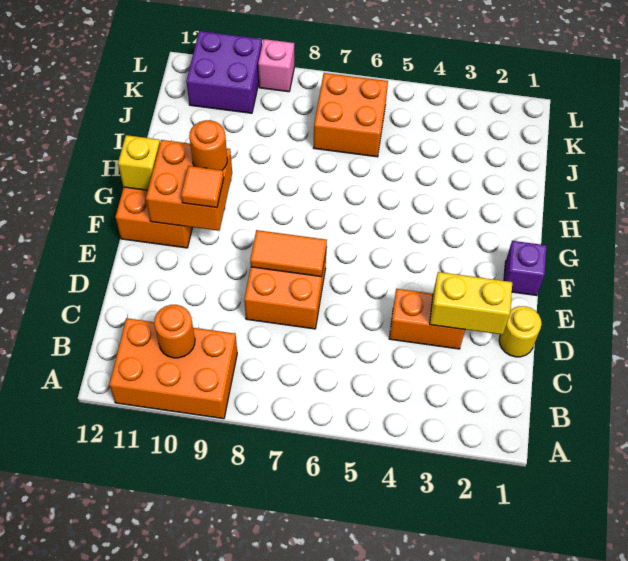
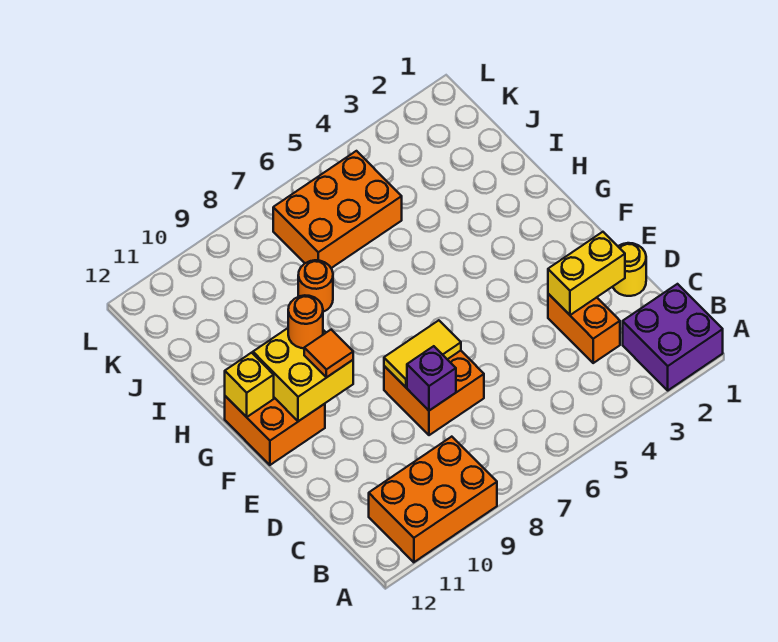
orange round brick B10 level 2 -> orange round brick I8 level 1
orange brick D3:D4 level 1 -> orange brick C3:D3 level 1
orange tile E7:E8 level 2 -> yellow tile E7:E8 level 2
purple brick F1 level 1 -> purple brick D8 level 2
orange brick F10:G11 level 2 -> yellow brick F10:G11 level 2
orange brick J6:K7 level 1 -> orange brick J5:K7 level 1
purple brick K10:L11 level 1 -> purple brick A1:B2 level 1
pink brick L9 level 1 -> none

